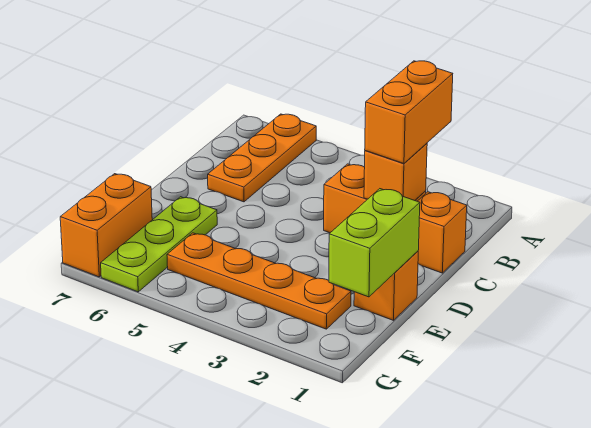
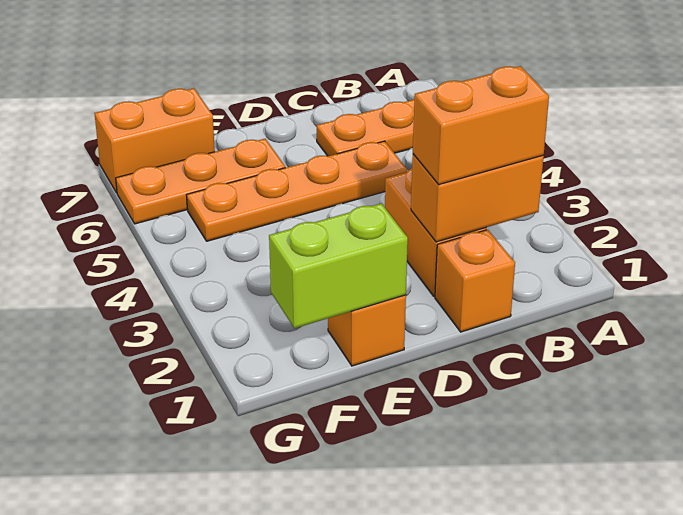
orange brick C2 level 2 -> orange brick B2:C2 level 2
lime plate E6:G6 level 1 -> orange plate E6:G6 level 1
orange plate F2:F5 level 1 -> orange plate C5:F5 level 1

